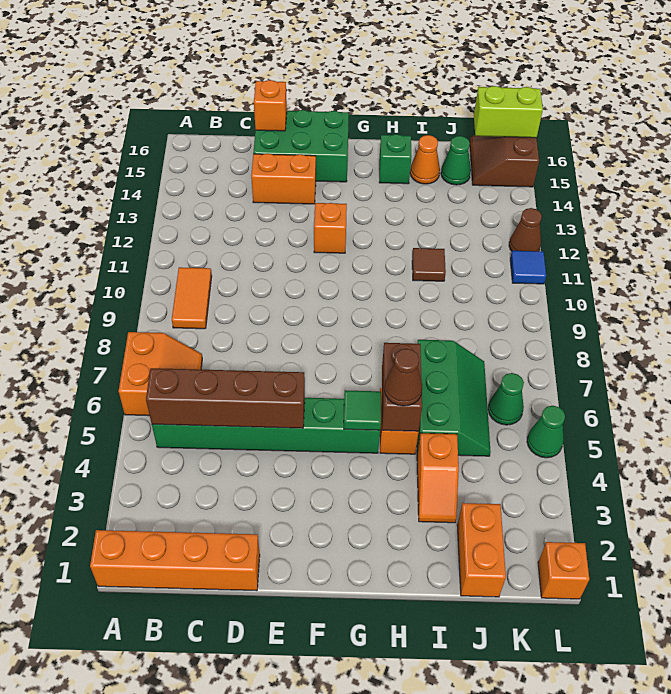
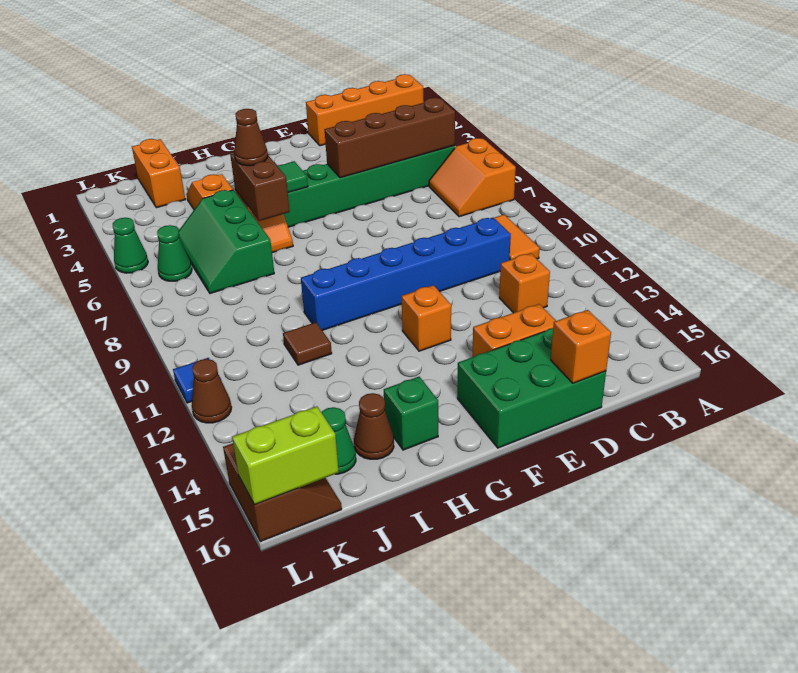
none -> blue brick C10:H10 level 1
orange cone I15 level 1 -> brown cone I15 level 1
orange brick L1 level 1 -> orange brick C12 level 1

